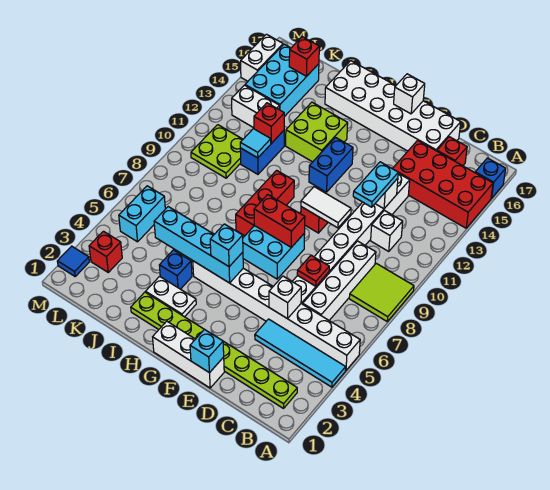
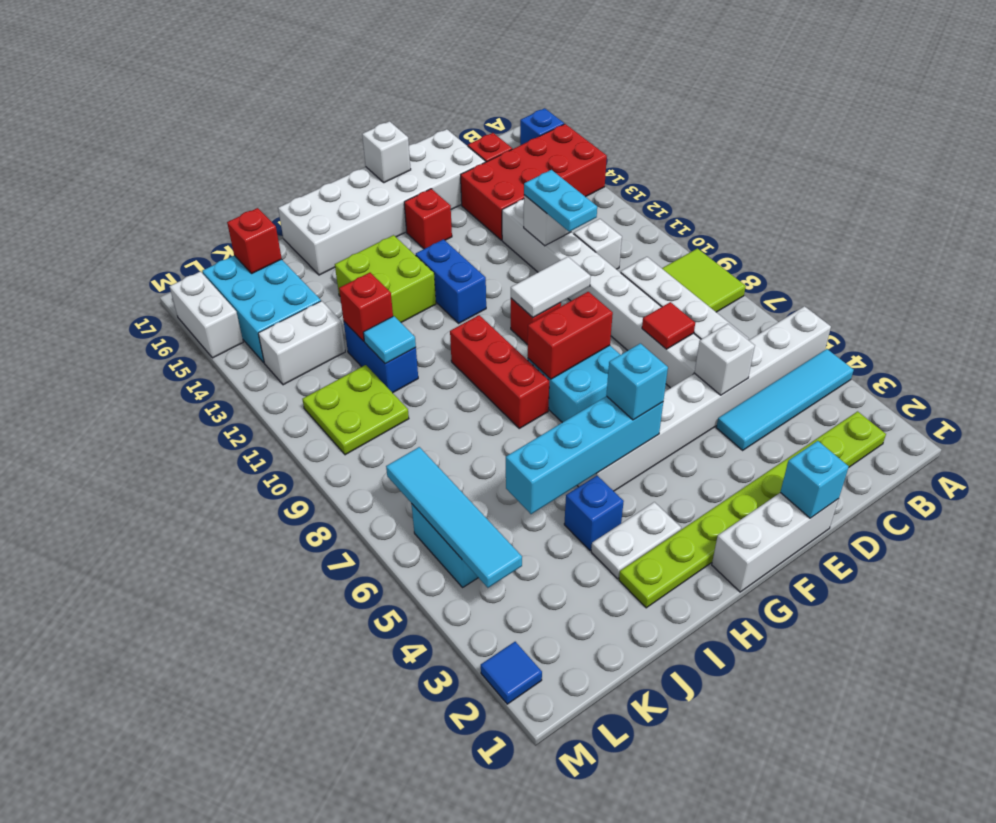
red plate D7 level 2 -> red tile D7 level 2
red brick L3 level 1 -> red brick F15 level 1
none -> cyan tile L4:L7 level 2

